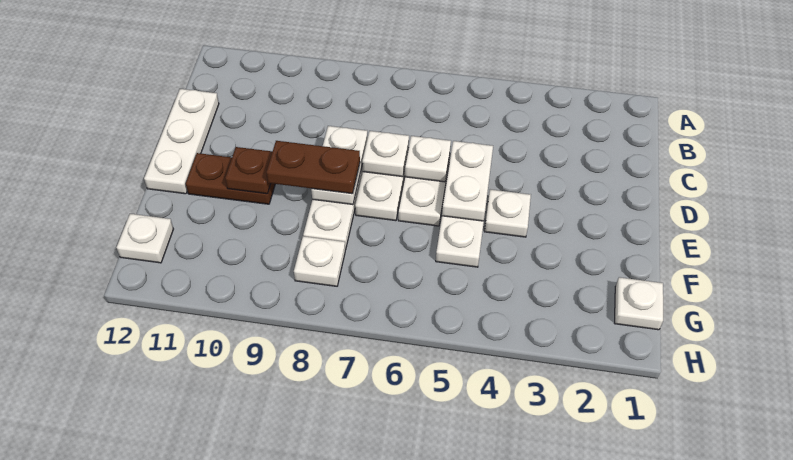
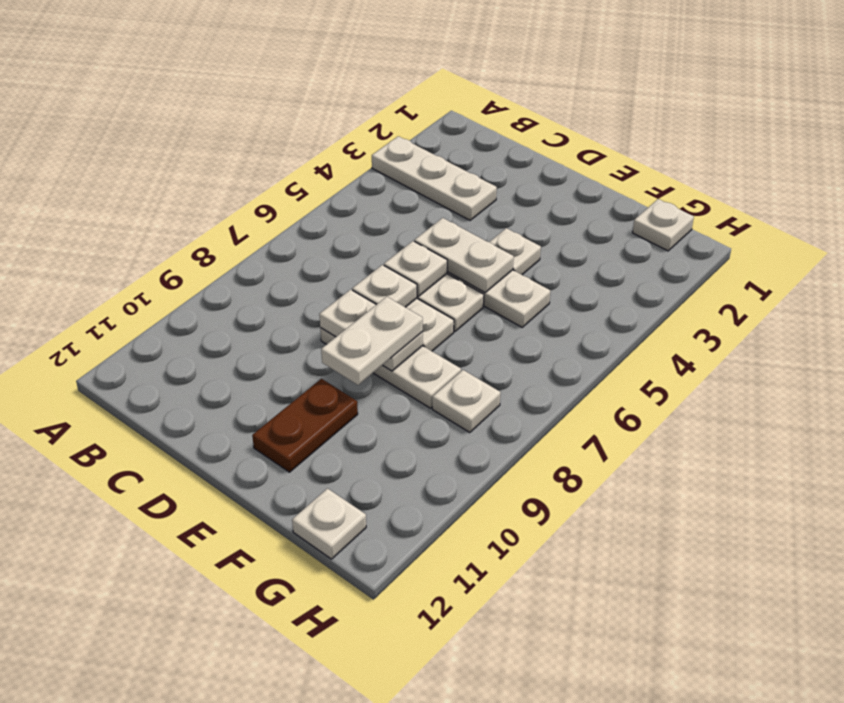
white plate C12:E12 level 1 -> white plate A3:C3 level 1
brown plate E8:E9 level 3 -> white plate E8:E9 level 3
brown plate E10 level 2 -> none

